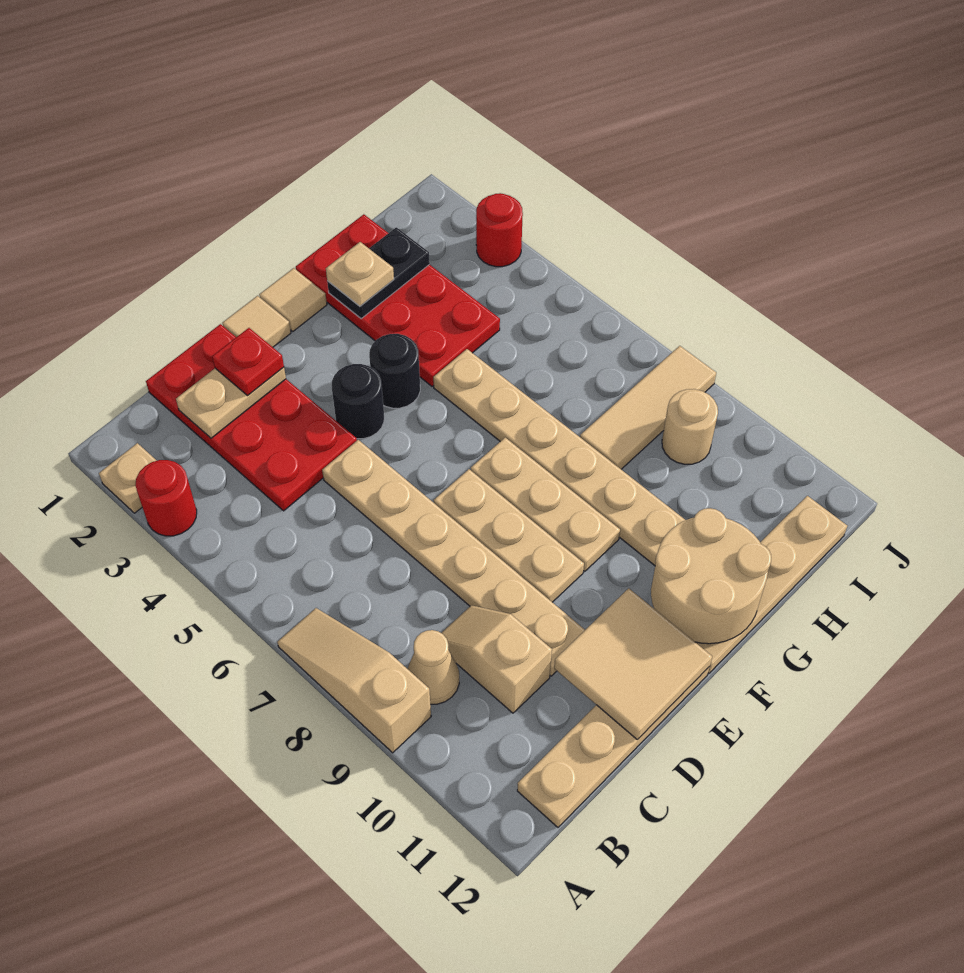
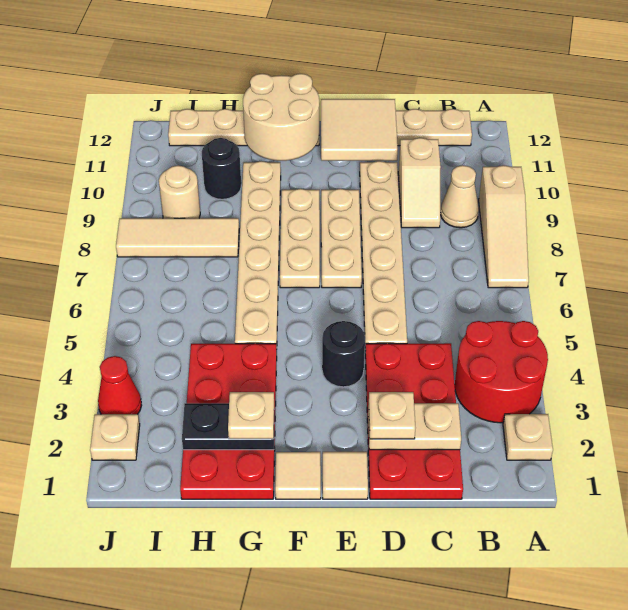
red round brick A3 level 1 -> red round brick A3:B4 level 1
red plate D2 level 3 -> tan plate D2 level 3
black round brick F4 level 1 -> black round brick H10 level 1
none -> tan plate J2 level 1
red round brick J3 level 1 -> red cone J3 level 1

